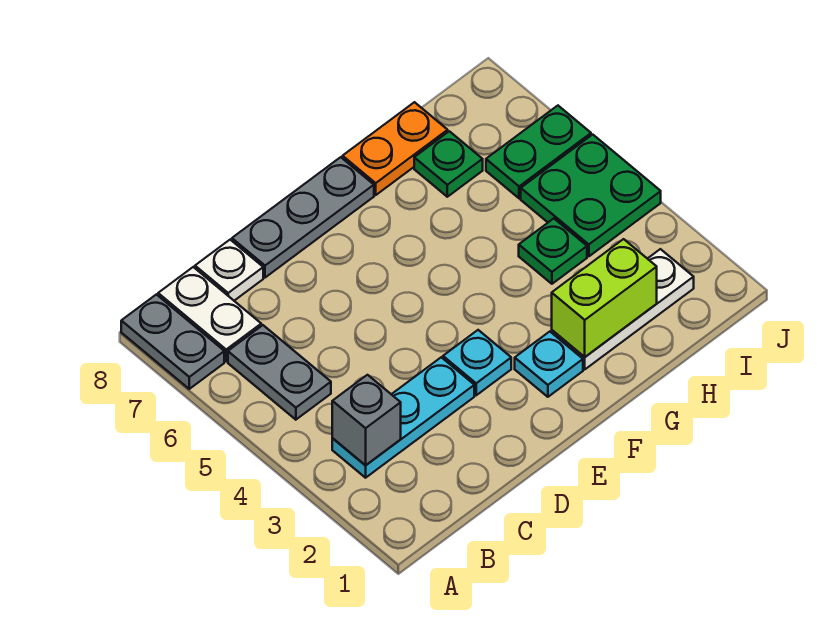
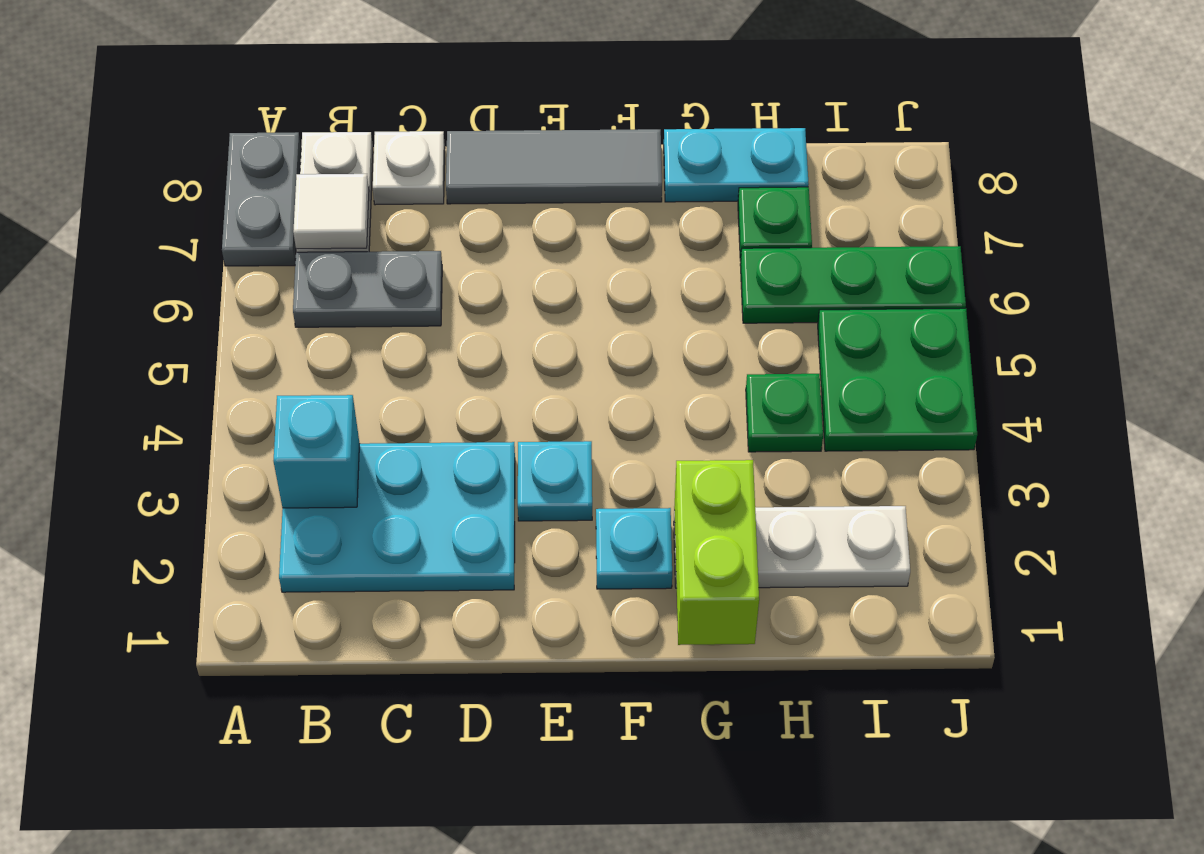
cyan plate B3:D3 level 1 -> cyan plate B2:D3 level 1
grey brick B3 level 2 -> cyan brick B3 level 2
grey plate B5:B6 level 1 -> grey plate B6:C6 level 1
none -> white tile B7 level 2
grey plate D8:F8 level 1 -> grey tile D8:F8 level 1
lime brick G2:H2 level 2 -> lime brick G1:G2 level 2
orange plate G8:H8 level 1 -> cyan plate G8:H8 level 1
green plate I6:J6 level 1 -> green plate H6:J6 level 1

